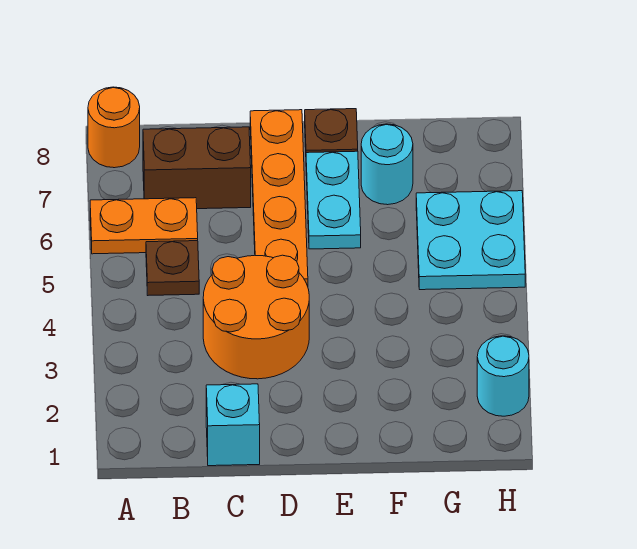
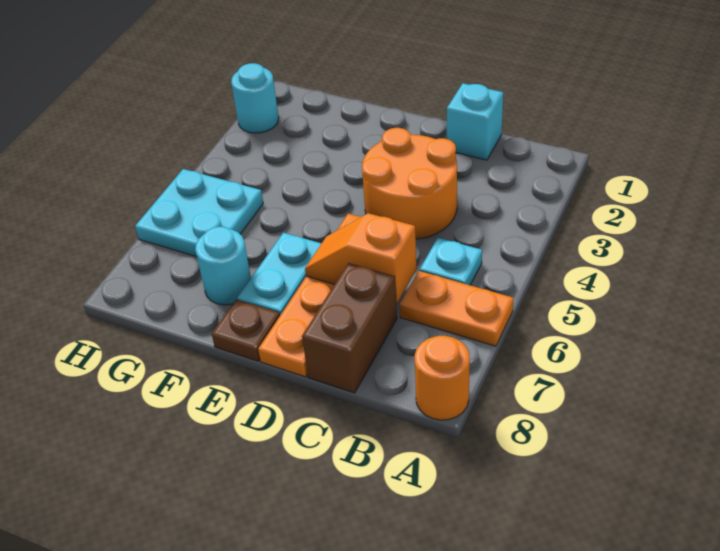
brown plate B5 level 1 -> cyan plate B5 level 1
brown brick B7:C7 level 1 -> brown brick C7:C8 level 1
none -> orange slope C6:D6 level 2 top C

